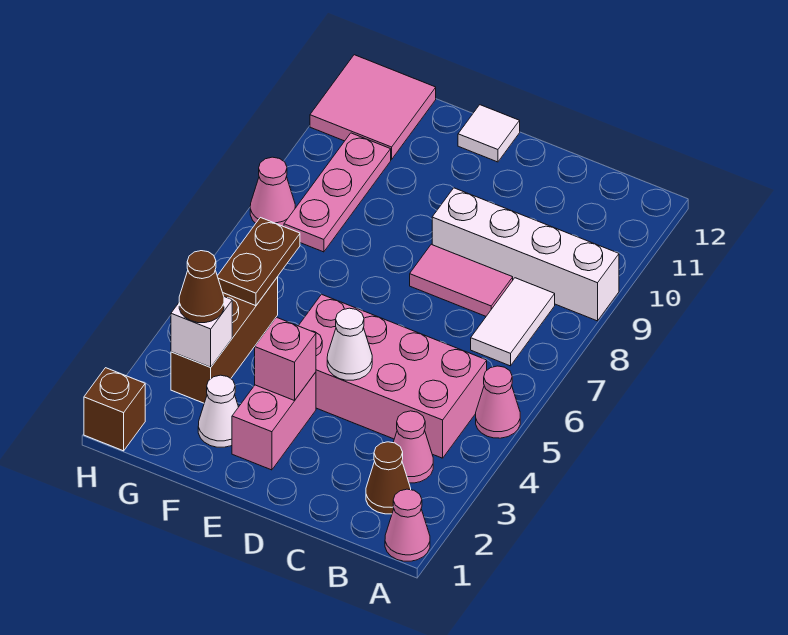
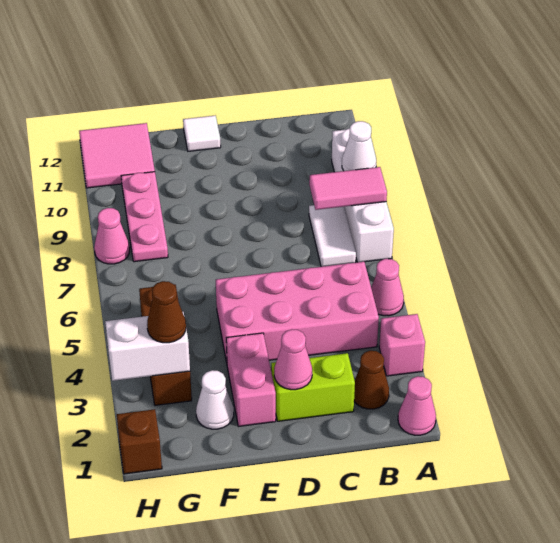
white brick A9:D9 level 1 -> white brick A7:A10 level 1
pink cone B3 level 1 -> pink cone D2 level 2
none -> lime brick C2:D2 level 1
pink tile C8:D8 level 1 -> pink tile A8:B8 level 2
white cone D4 level 2 -> white cone A9 level 2
pink brick E3 level 2 -> pink brick A3 level 1
white brick G3 level 2 -> white brick G3:H3 level 2
brown plate G5:G6 level 2 -> none

